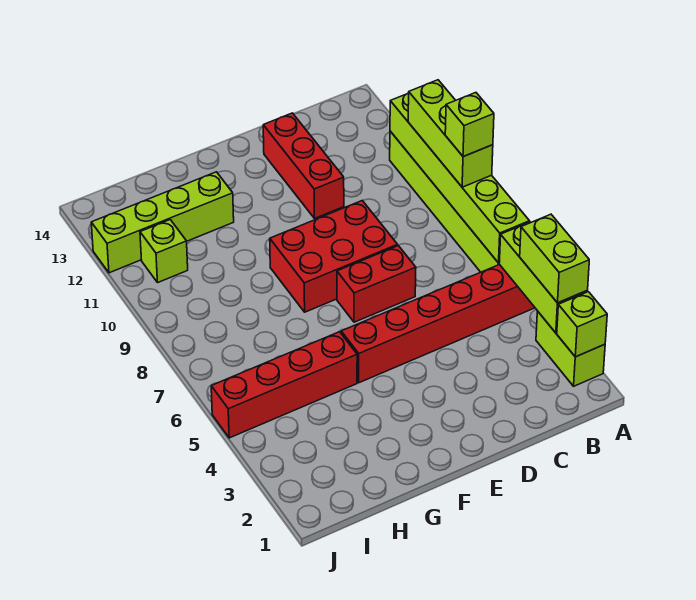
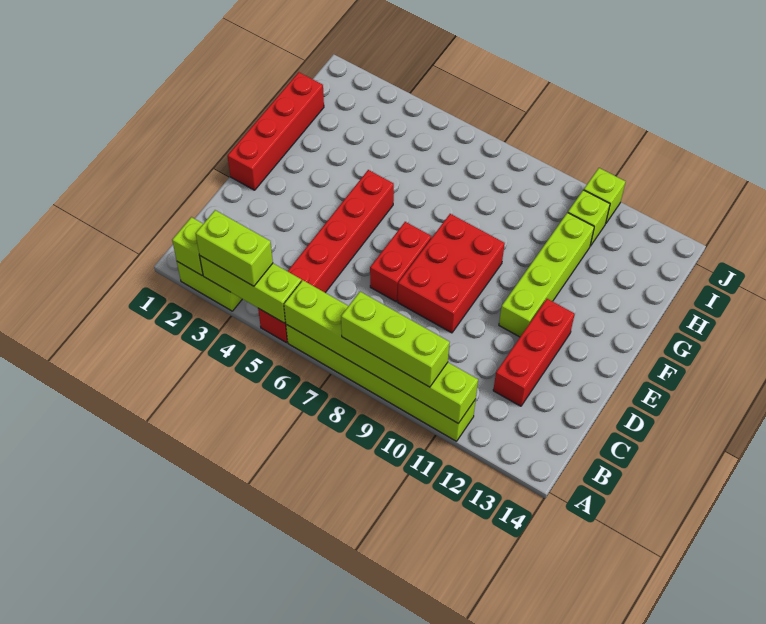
lime brick A8 level 4 -> lime brick J11 level 1
red brick D11:D13 level 1 -> red brick C12:E12 level 1
red brick G5:J5 level 1 -> red brick E1:H1 level 1
lime brick G12:J12 level 1 -> lime brick E11:H11 level 1

